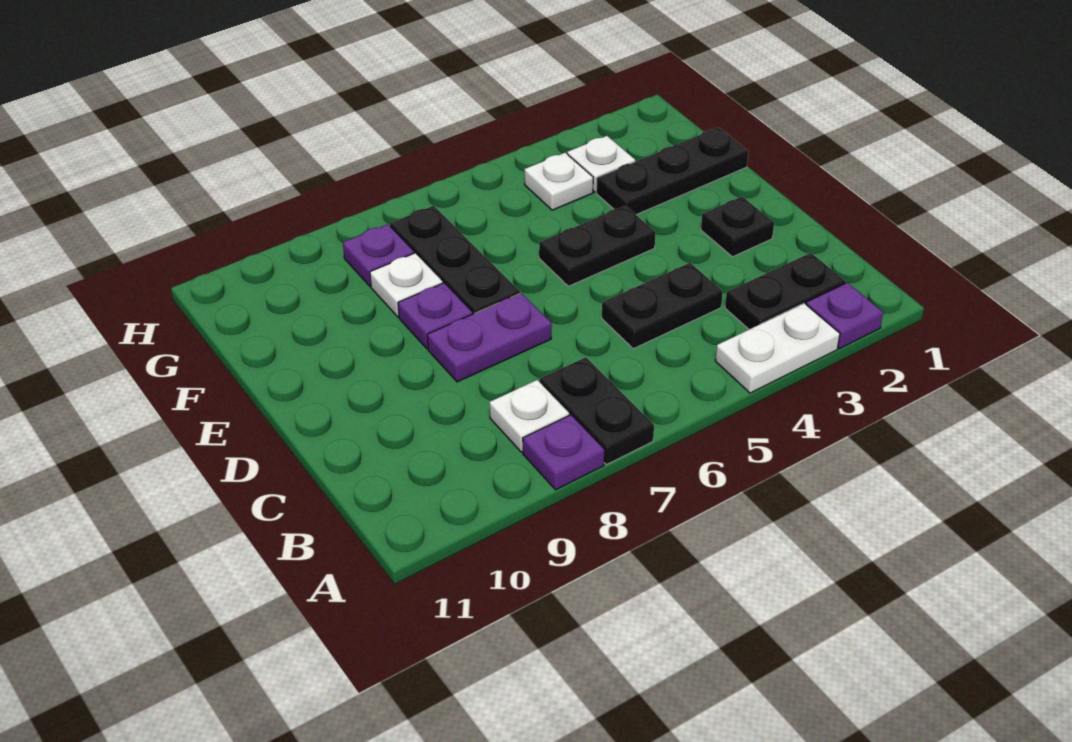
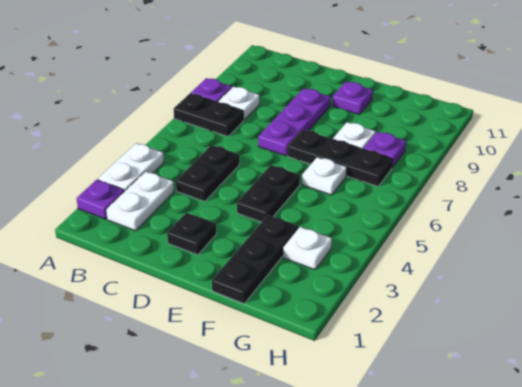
black plate B2:B3 level 1 -> white plate B2:B3 level 1
purple plate D7:D8 level 1 -> purple plate D7:D9 level 1
purple plate E8 level 1 -> purple plate E10 level 1
white plate G4 level 1 -> white plate F6 level 1

